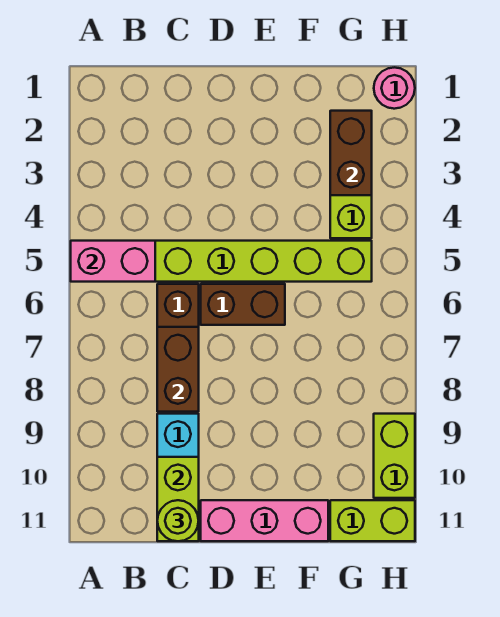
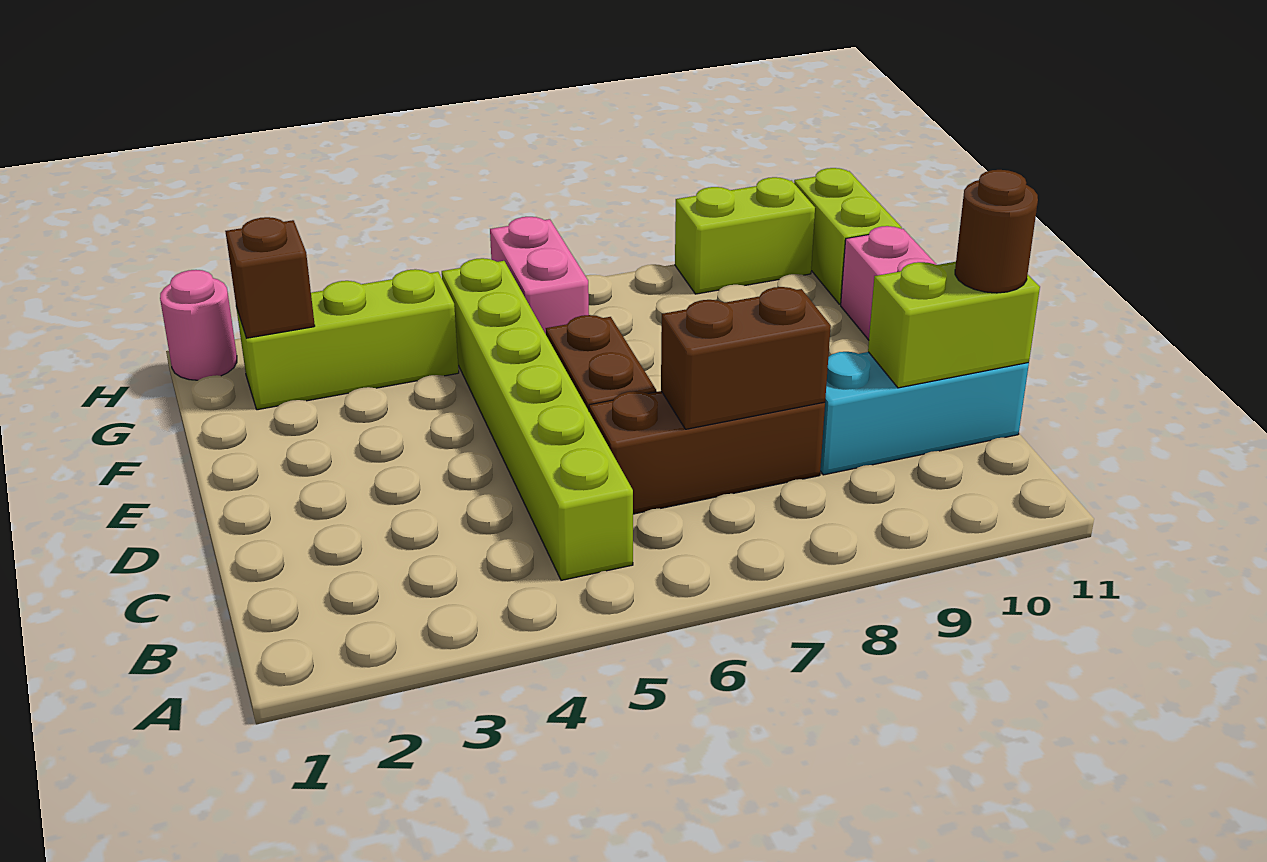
pink brick A5:B5 level 2 -> pink brick G6:H6 level 1
lime round brick C11 level 3 -> brown round brick C11 level 3
brown brick G2:G3 level 2 -> brown brick G2 level 2

